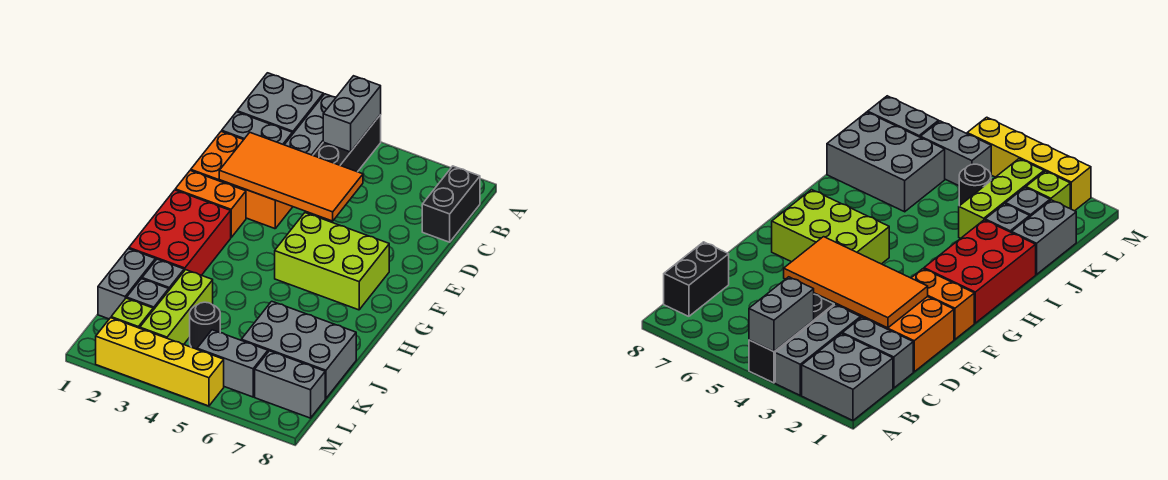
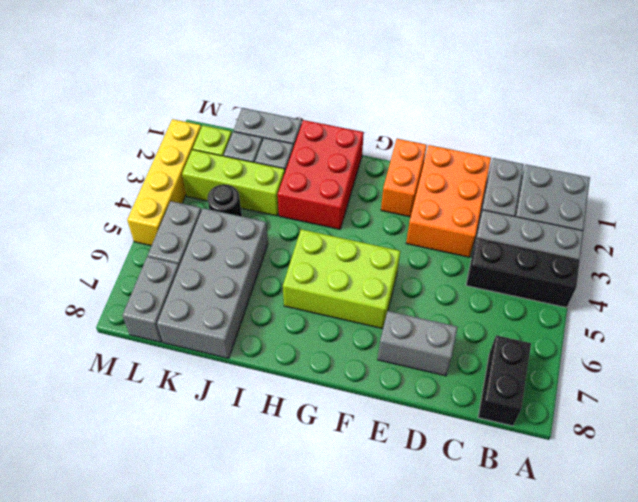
grey brick A4:B4 level 2 -> grey brick D7:E7 level 1
black brick B8:C8 level 1 -> black brick B7:B8 level 1
orange tile D2:E5 level 2 -> none
lime brick F5:G7 level 1 -> lime brick F5:H6 level 1
red brick G1:I2 level 1 -> red brick H1:I3 level 1
grey brick J6:K8 level 1 -> grey brick J5:K8 level 1

